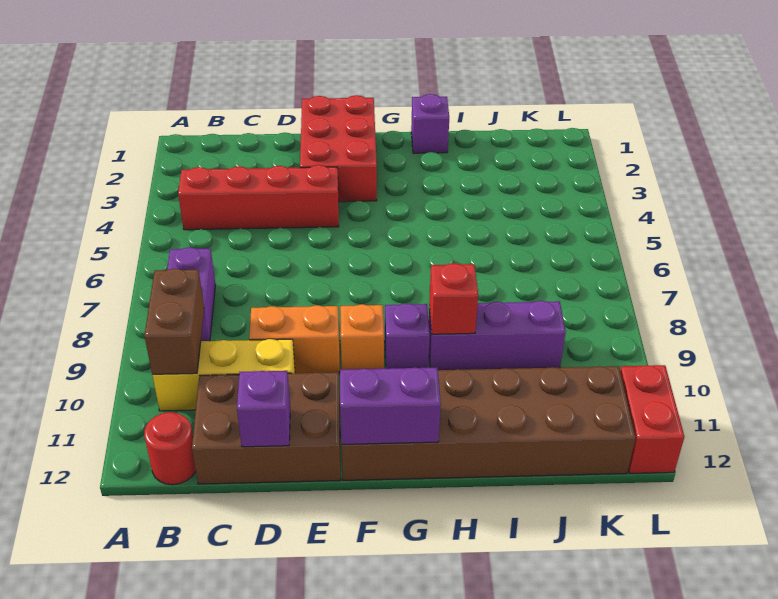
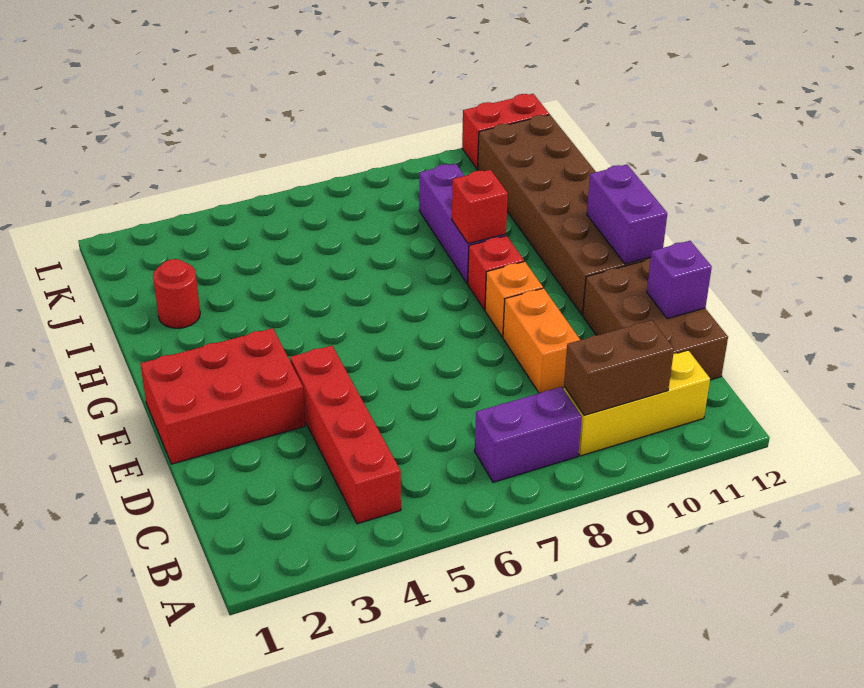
yellow brick B10:D10 level 1 -> yellow brick B9:B11 level 1
red round brick B12 level 1 -> red round brick I2 level 1
purple brick G9 level 1 -> red brick G9 level 1
purple brick H1 level 1 -> none

